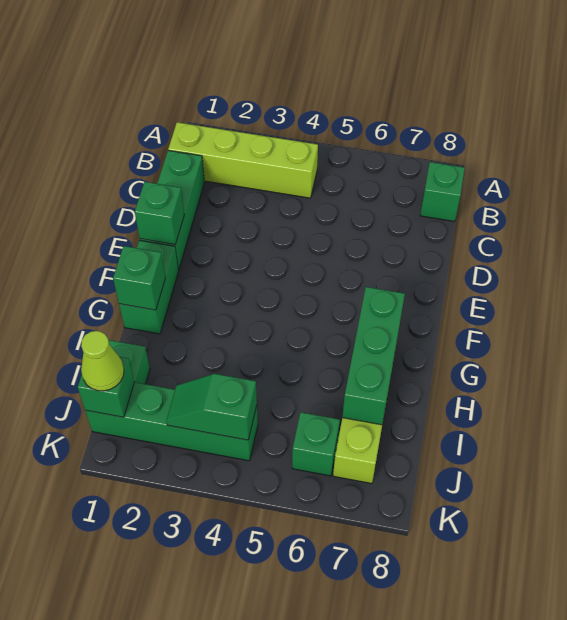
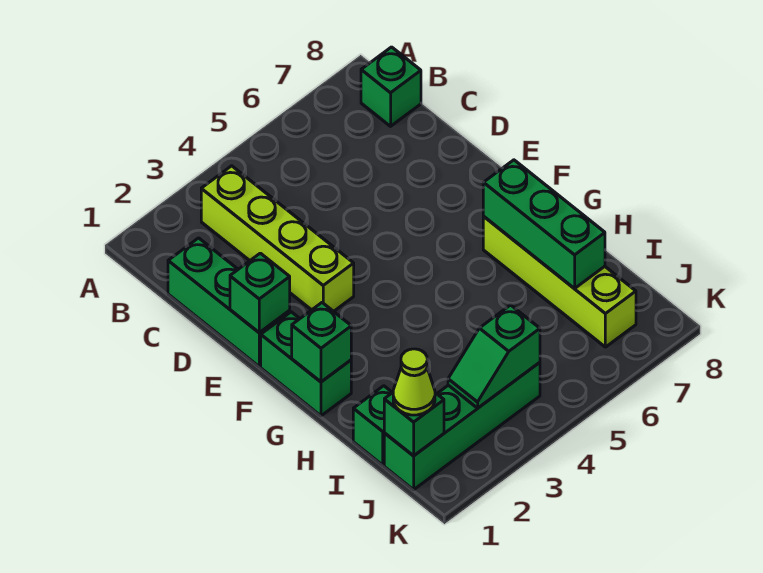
lime brick B1:B4 level 1 -> lime brick B3:E3 level 1
green brick J6 level 1 -> none

